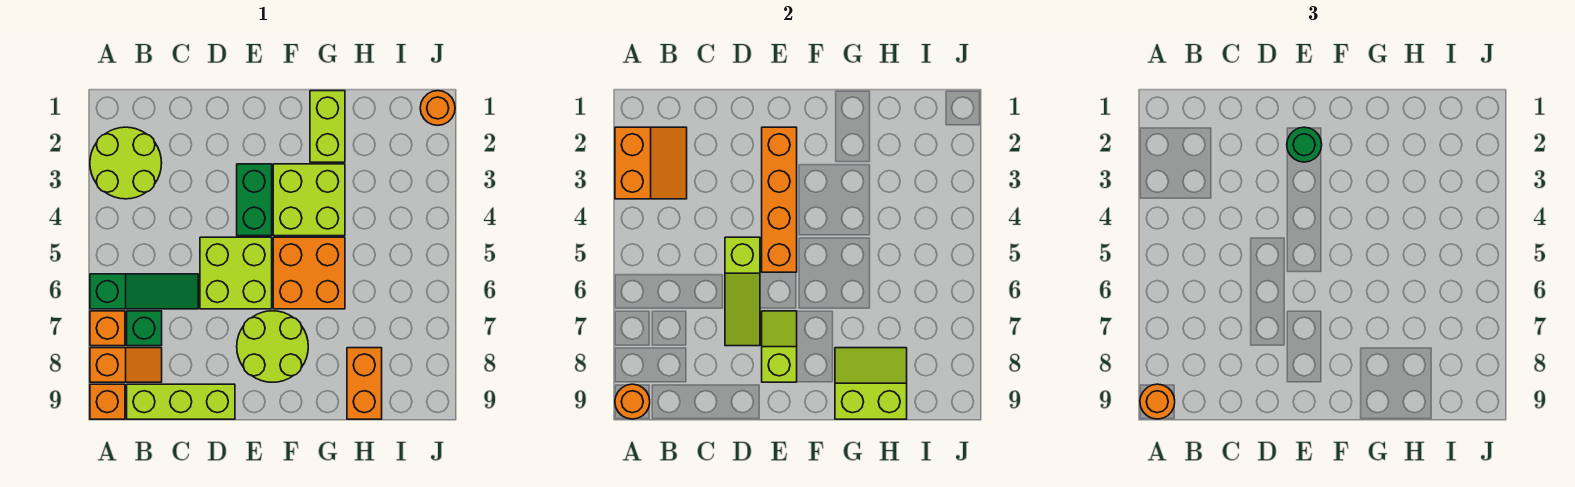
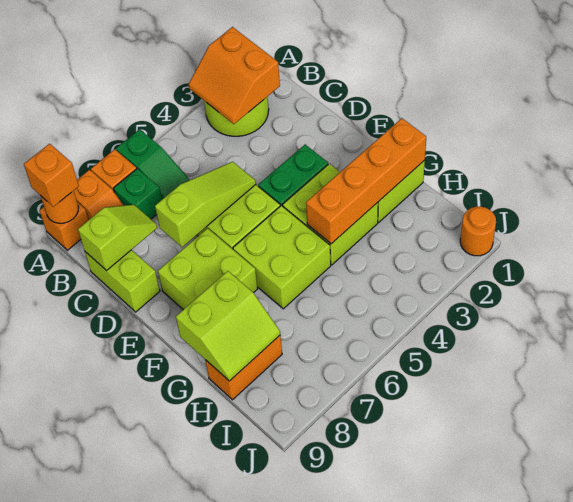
orange slope A2:B3 level 2 top A -> orange slope A2:B3 level 2 top 2
orange round brick A9 level 3 -> orange brick A9 level 3
lime brick B9:D9 level 1 -> lime brick C9:D9 level 1
lime slope D5:D7 level 2 top 5 -> lime slope D5:D7 level 2 top 7
orange brick E2:E5 level 2 -> orange brick G1:G4 level 2
green round brick E2 level 3 -> none
lime round brick E7:F8 level 1 -> lime brick E7:F8 level 1
lime slope E7:E8 level 2 top 8 -> lime slope C8:C9 level 2 top 9
orange brick F5:G6 level 1 -> lime brick F5:G6 level 1
lime slope G8:H9 level 2 top 9 -> lime slope G8:H9 level 2 top G

